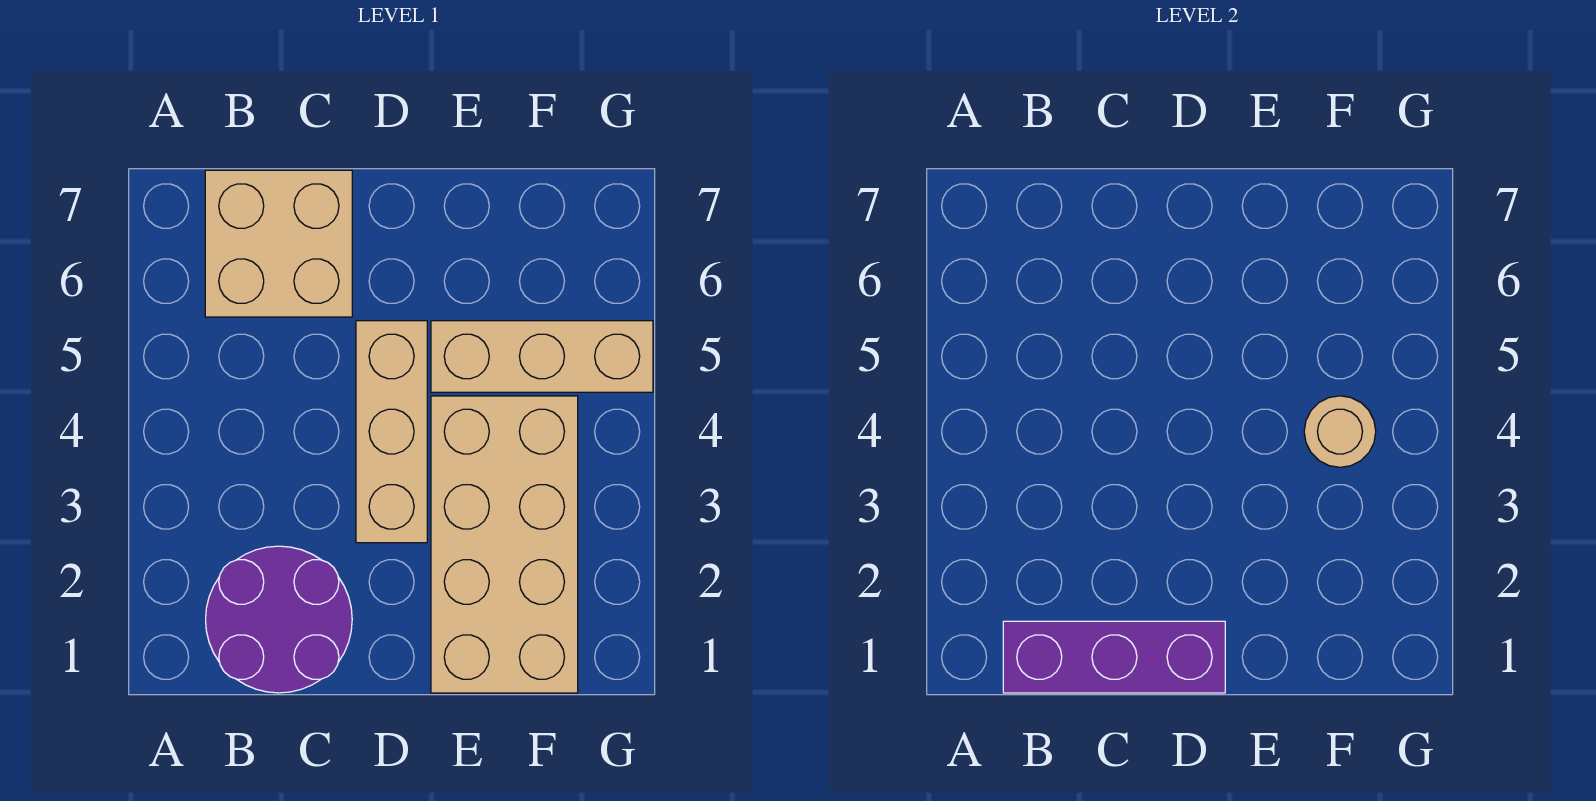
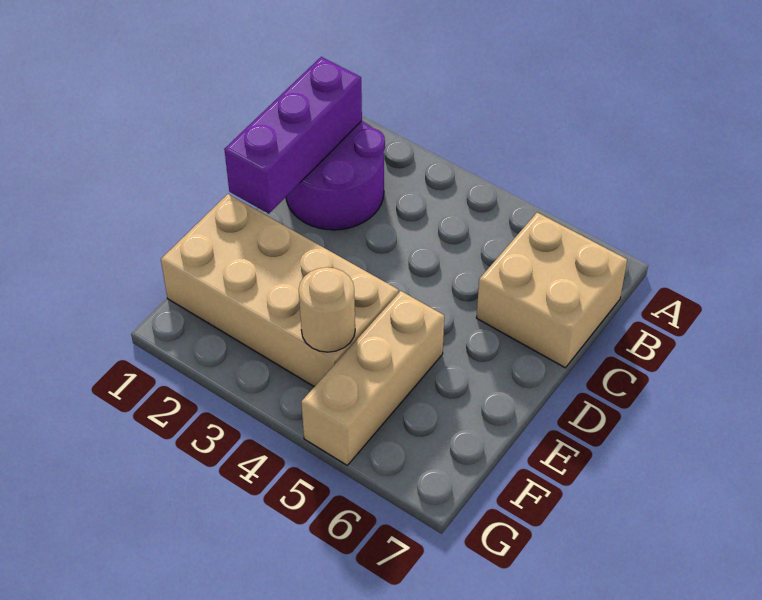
tan brick D3:D5 level 1 -> none

